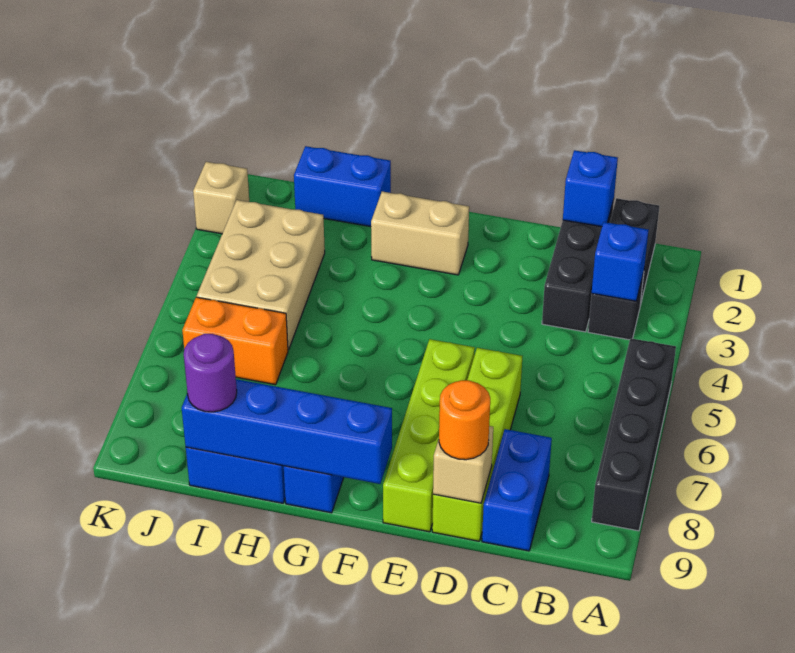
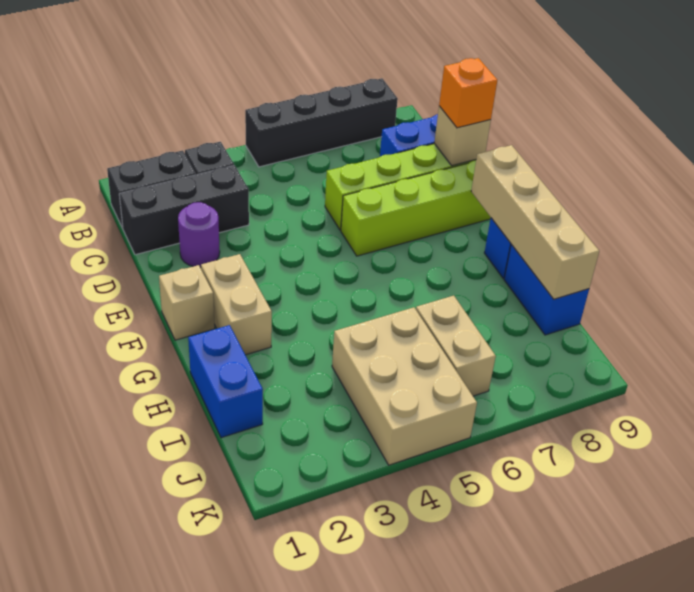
blue brick B3 level 2 -> none
blue brick C1 level 2 -> none
orange round brick D9 level 3 -> orange brick D9 level 3
blue brick F9:I9 level 2 -> tan brick F9:I9 level 2
tan brick I3:J5 level 1 -> tan brick I4:K5 level 1
orange brick I6:J6 level 1 -> tan brick I6:J6 level 1
purple round brick I9 level 3 -> purple round brick D2 level 1
tan brick K2 level 1 -> tan brick F1 level 1

